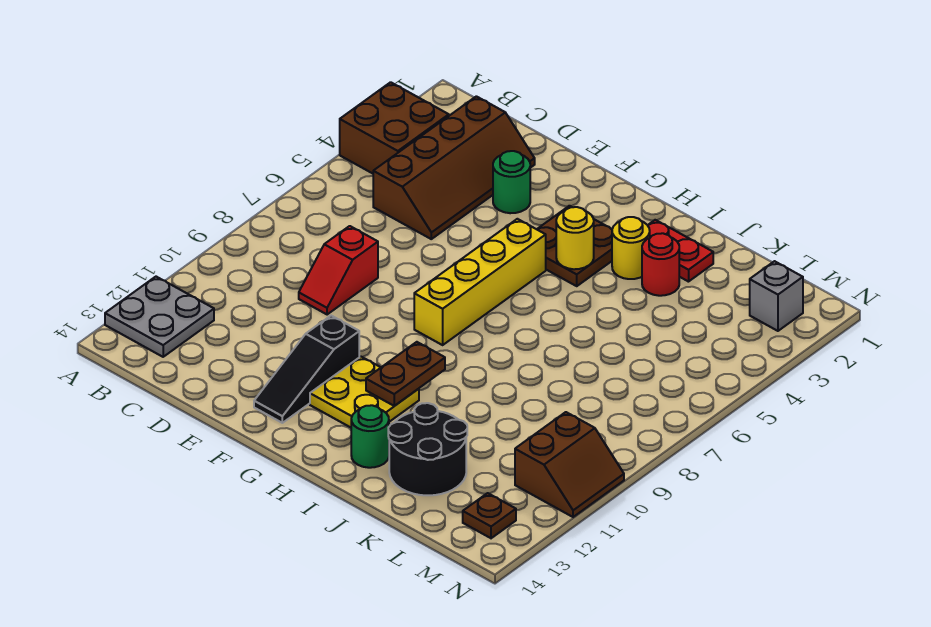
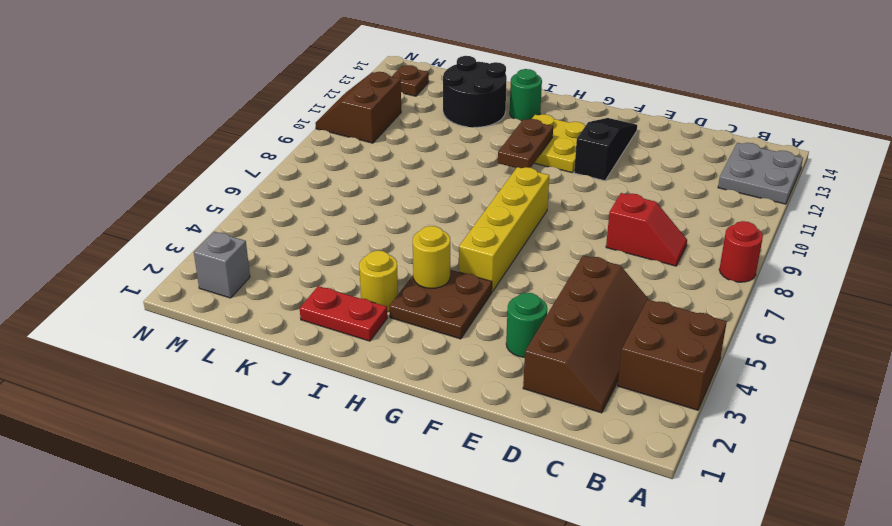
brown slope C2:D5 level 1 top C -> brown slope C2:D5 level 1 top D
red slope D8:D9 level 1 top 8 -> red slope C8:D8 level 1 top D
red round brick J3 level 1 -> red round brick A8 level 1

